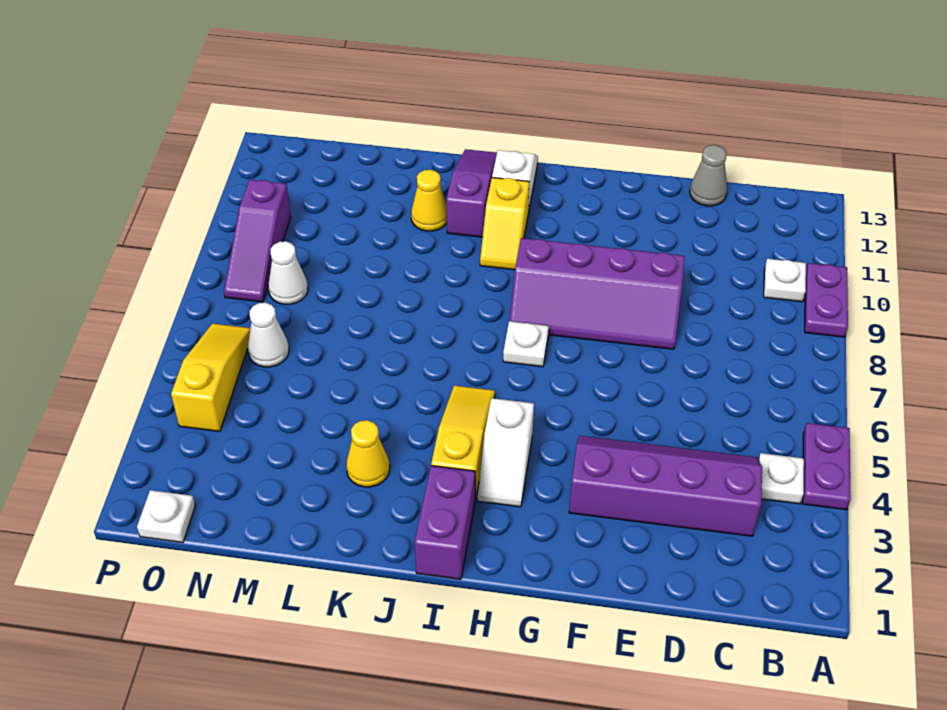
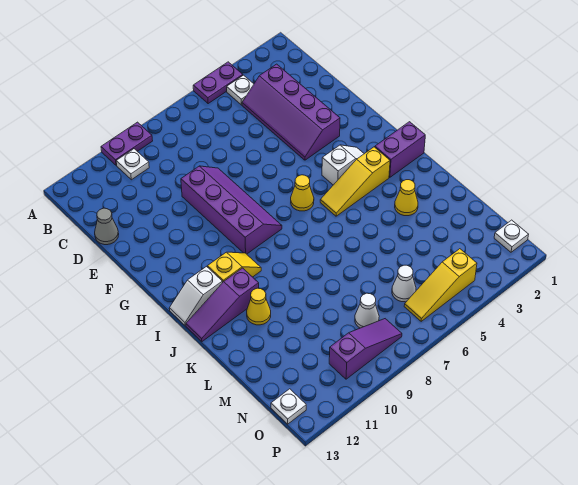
none -> yellow cone H6 level 1
white plate H7 level 1 -> white plate O13 level 1

